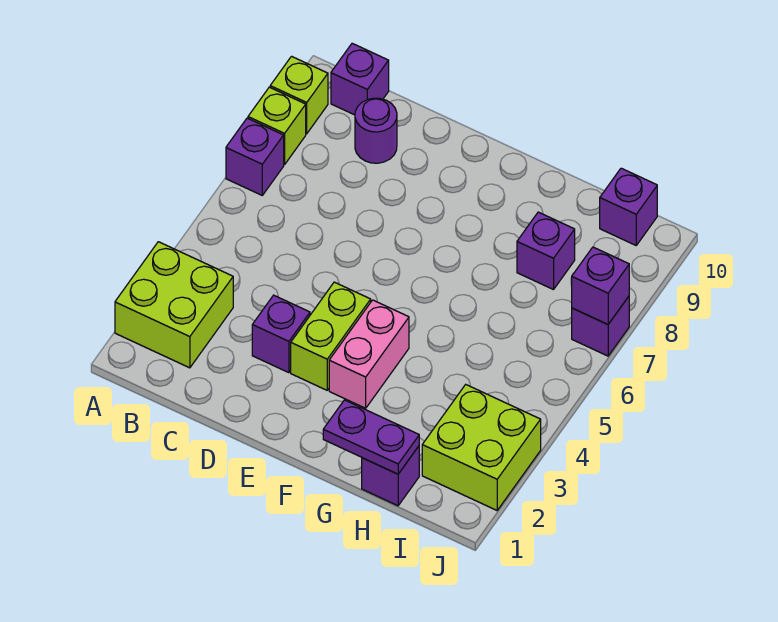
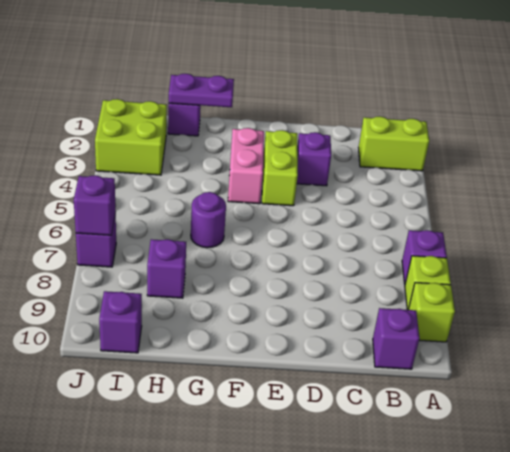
lime brick A2:B3 level 1 -> lime brick A2:B2 level 1
purple round brick C9 level 1 -> purple round brick G6 level 1

